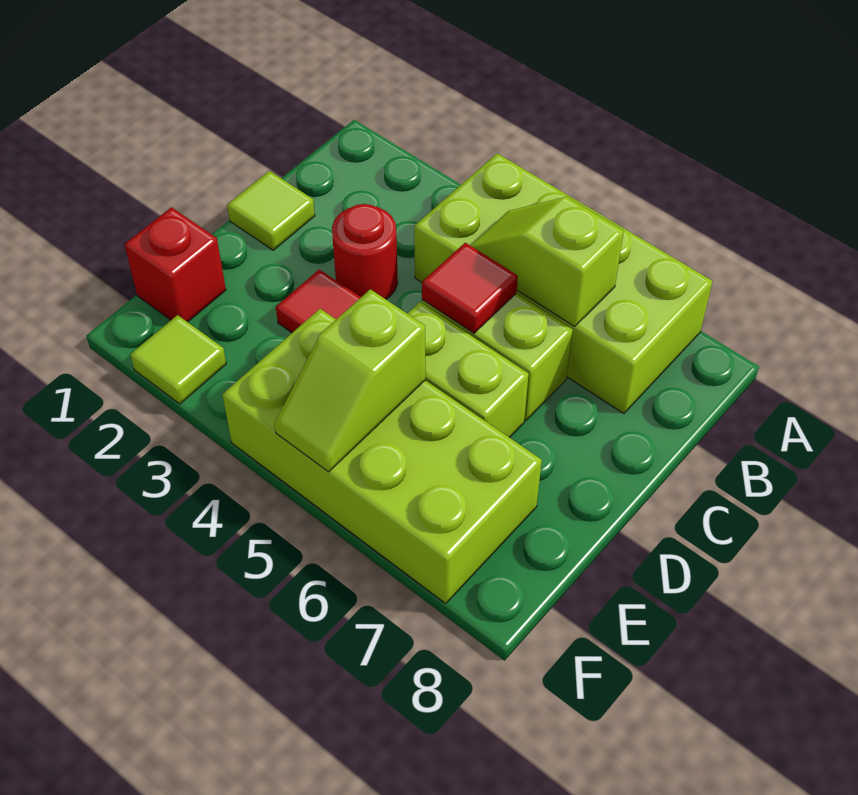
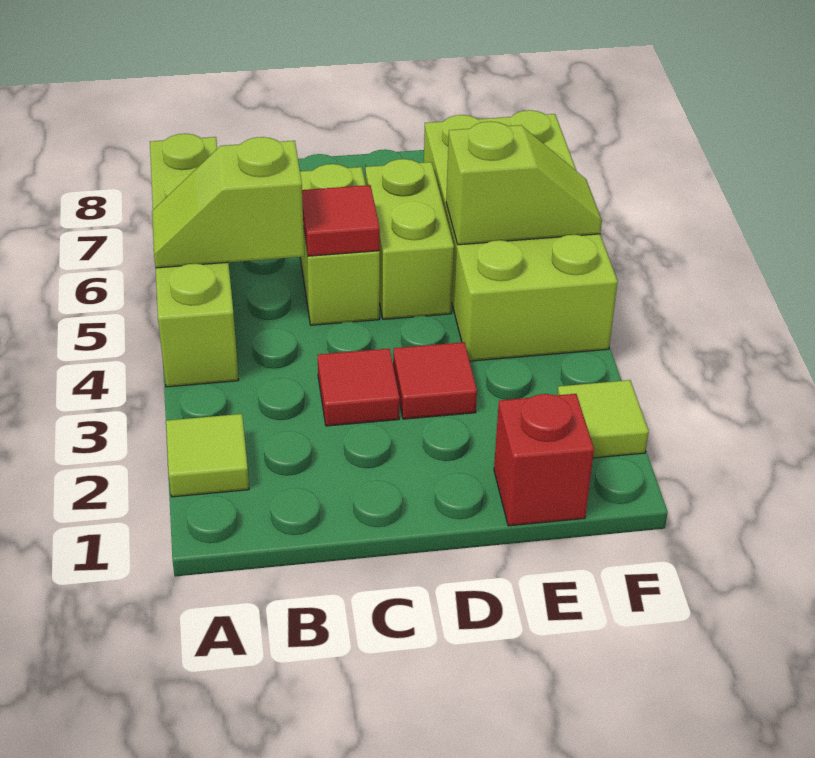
lime brick A4:B7 level 1 -> lime brick A4:A7 level 1
lime slope B5:B6 level 2 top 6 -> lime slope A5:B5 level 2 top B
lime tile C1 level 1 -> lime tile A2 level 1
red round brick C3 level 1 -> red tile C3 level 1

